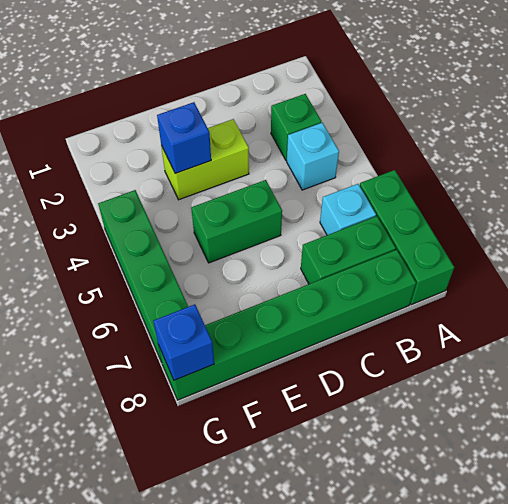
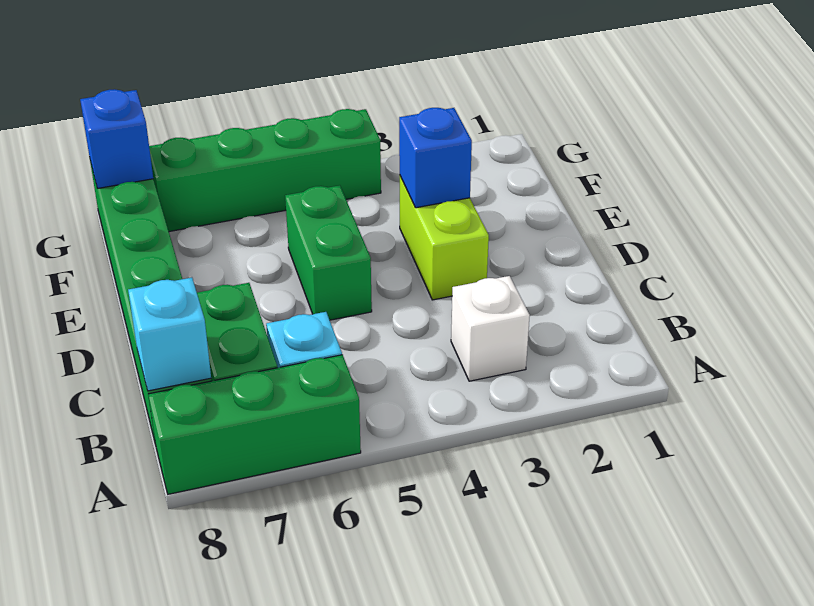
green brick B3 level 1 -> white brick B3 level 1
cyan brick B4 level 1 -> cyan brick B8 level 2

